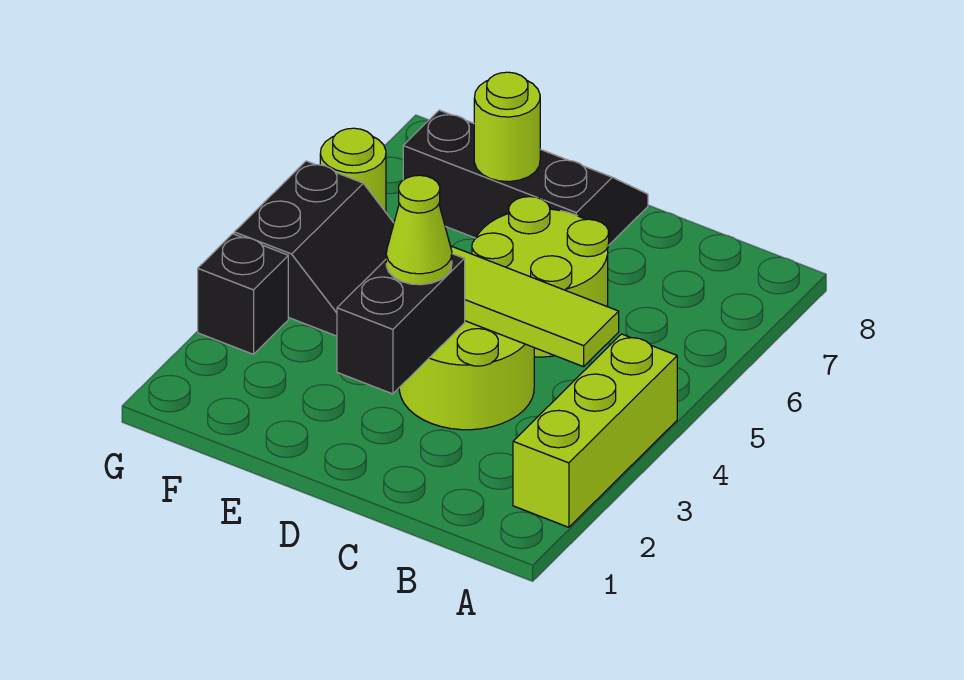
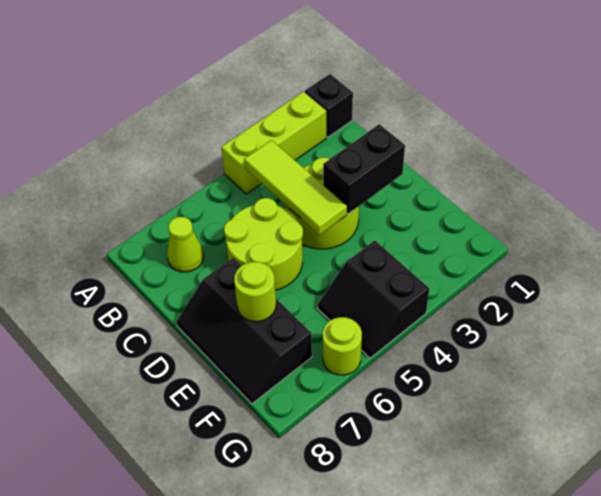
lime cone D3 level 3 -> lime cone B7 level 1
black slope F4:G5 level 1 top G -> black slope F4:G5 level 1 top 4
black brick G3 level 1 -> black brick A1 level 1

